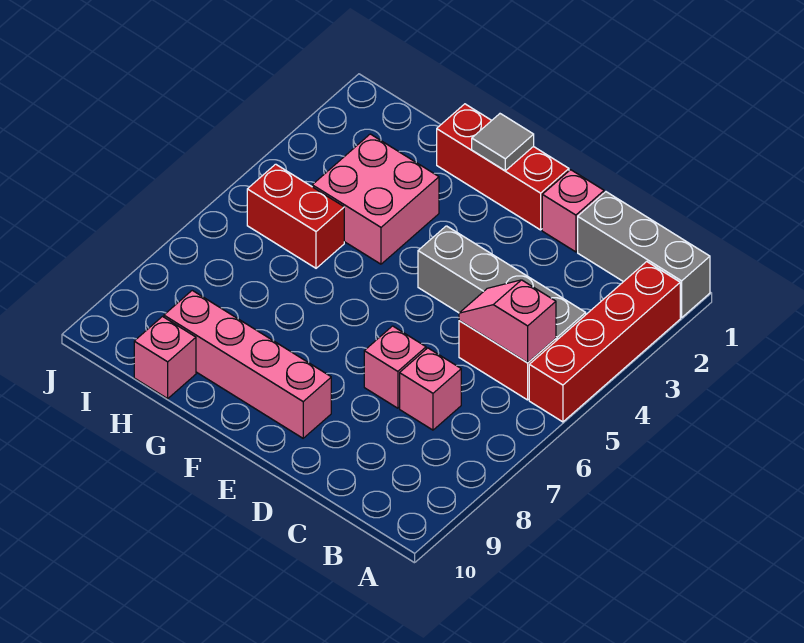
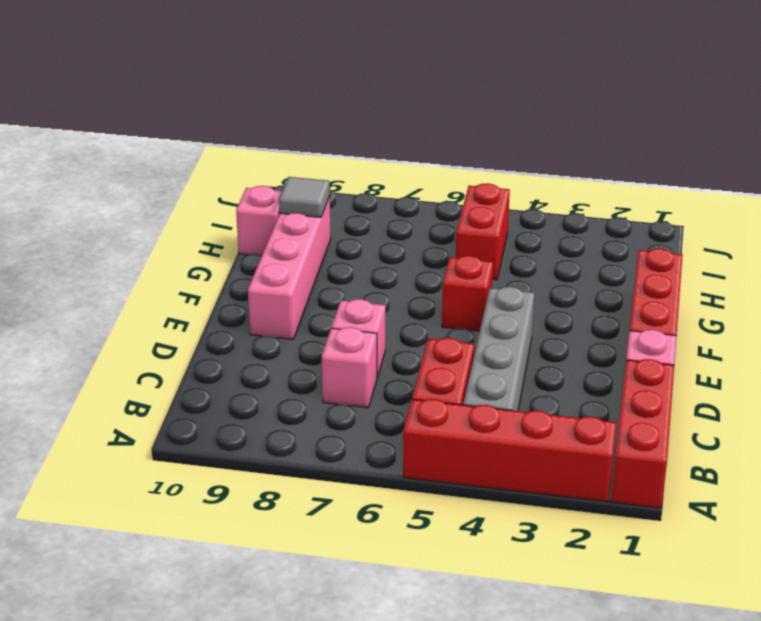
grey brick A1:C1 level 1 -> red brick A1:C1 level 1
pink slope B5:C5 level 2 top B -> none
grey tile F1 level 2 -> grey tile H9 level 2
none -> red brick F5 level 1
pink brick G3:H4 level 1 -> none

